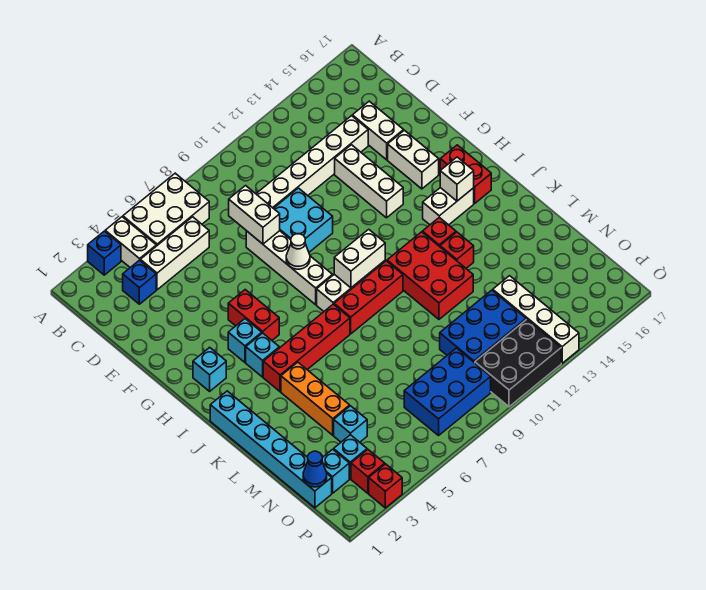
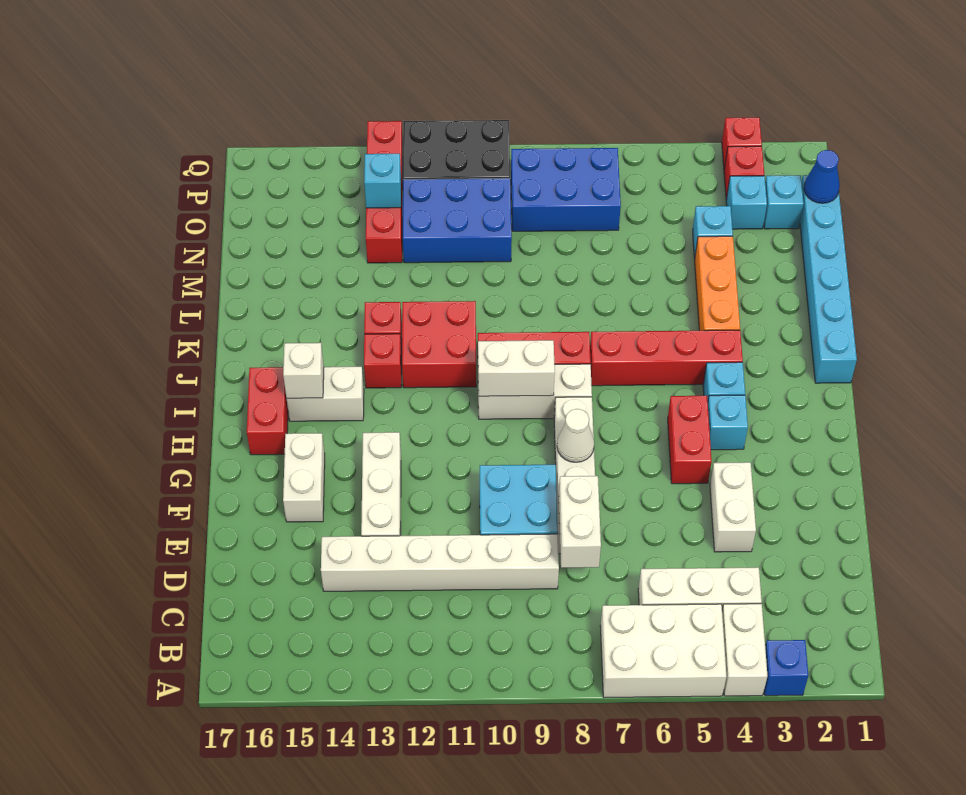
blue brick C3 level 1 -> none
white brick D15:E15 level 1 -> white brick E4:F4 level 1
cyan brick H2 level 1 -> cyan brick O13 level 2
red brick J11:L12 level 1 -> red brick J11:K12 level 1
white brick N13:Q13 level 1 -> red brick N13:Q13 level 1

